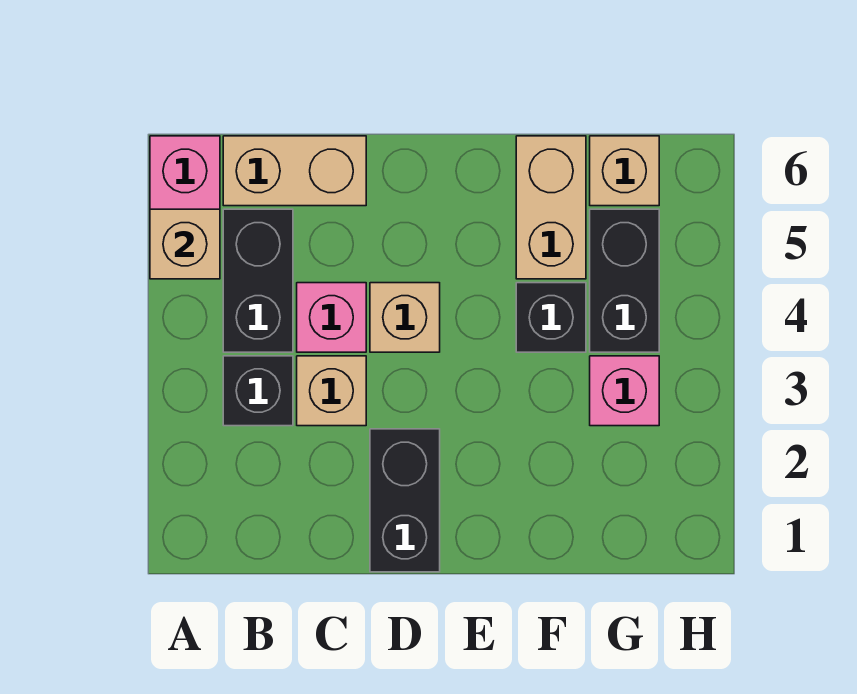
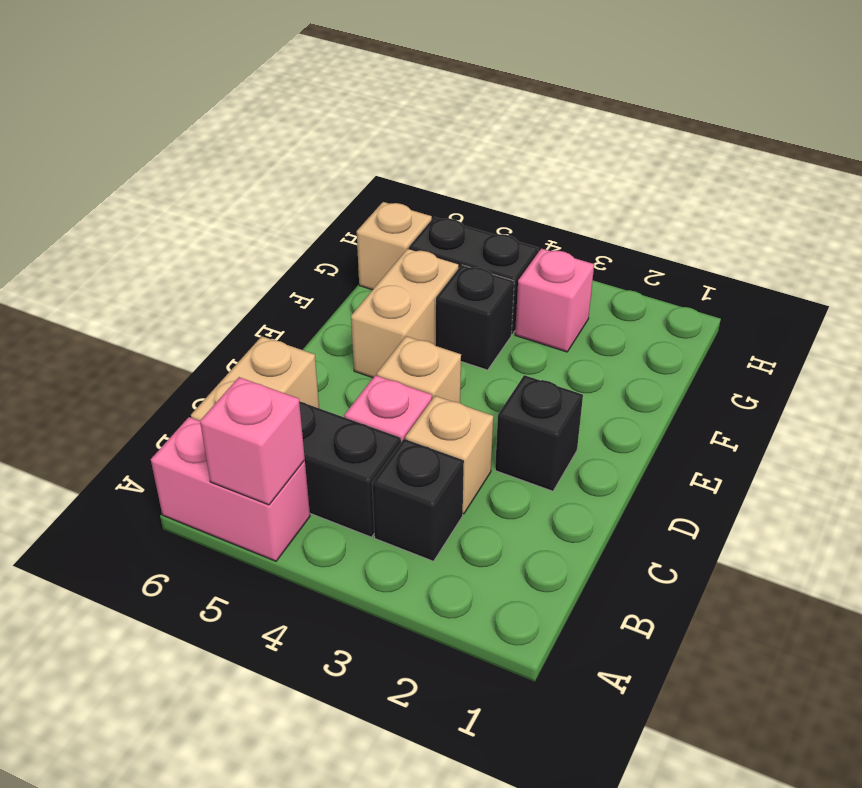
tan brick A5 level 2 -> pink brick A5 level 2
black brick D1:D2 level 1 -> black brick D2 level 1
tan brick F5:F6 level 1 -> tan brick E5:F5 level 1

